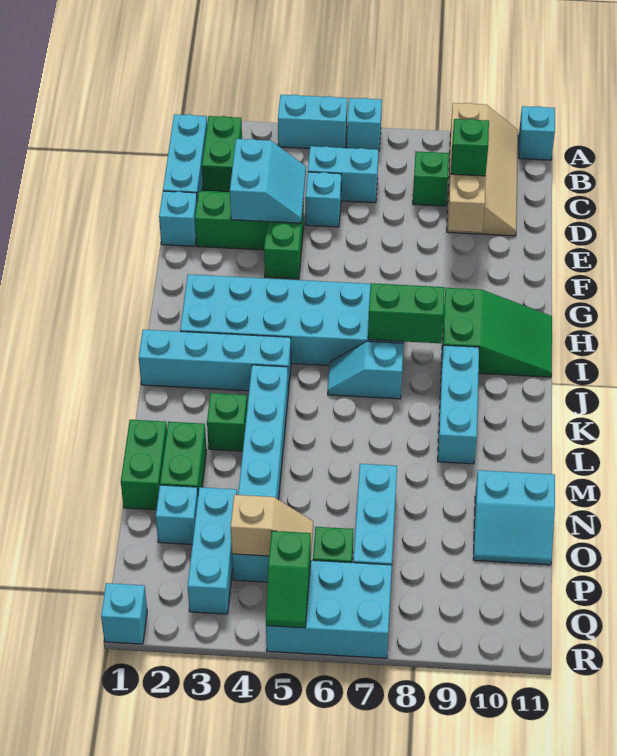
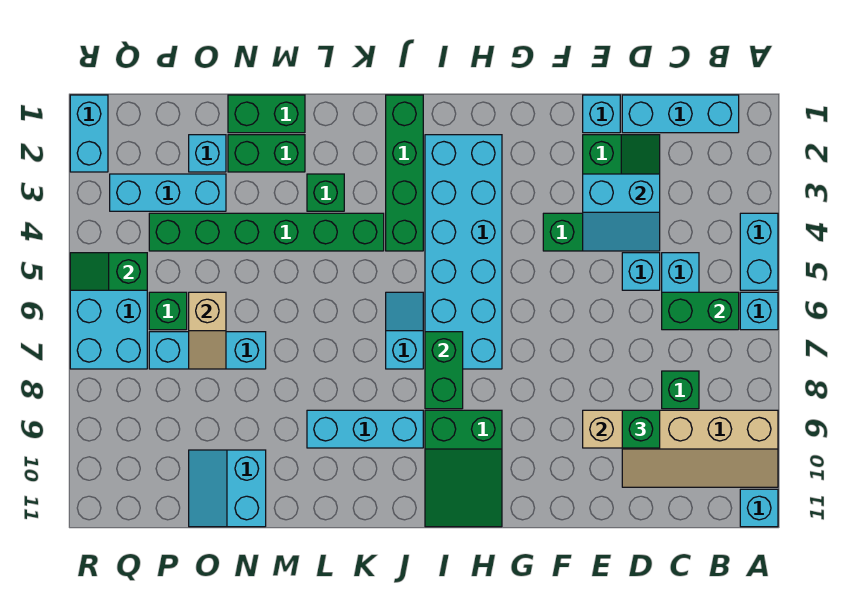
green brick B2:C2 level 1 -> green brick B6:C6 level 2
cyan brick J1:J4 level 1 -> green brick J1:J4 level 1
cyan brick K4:P4 level 1 -> green brick K4:P4 level 1
tan slope P4:P5 level 2 top 4 -> tan slope O6:O7 level 2 top 6
cyan brick R1 level 1 -> cyan brick R1:R2 level 1

